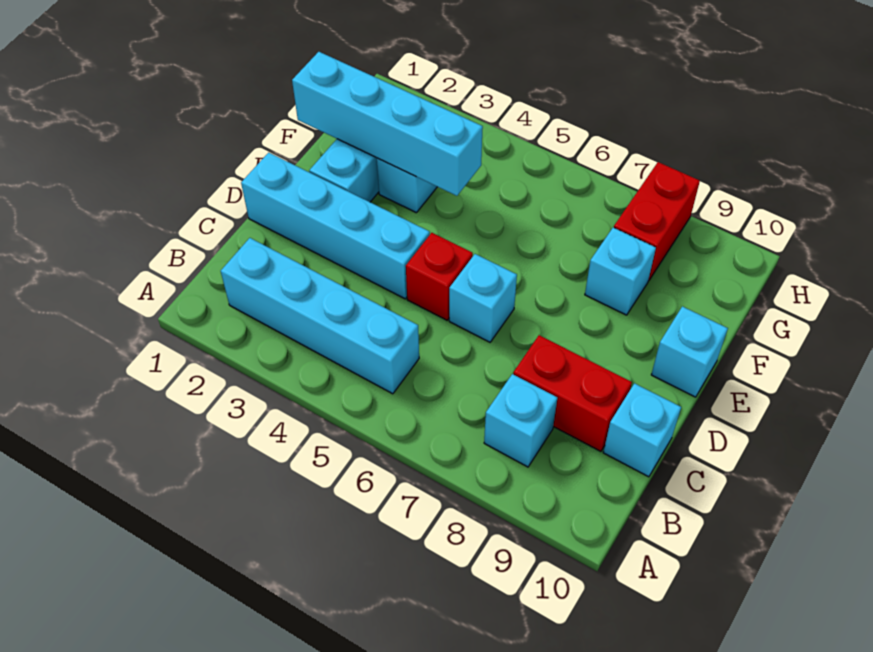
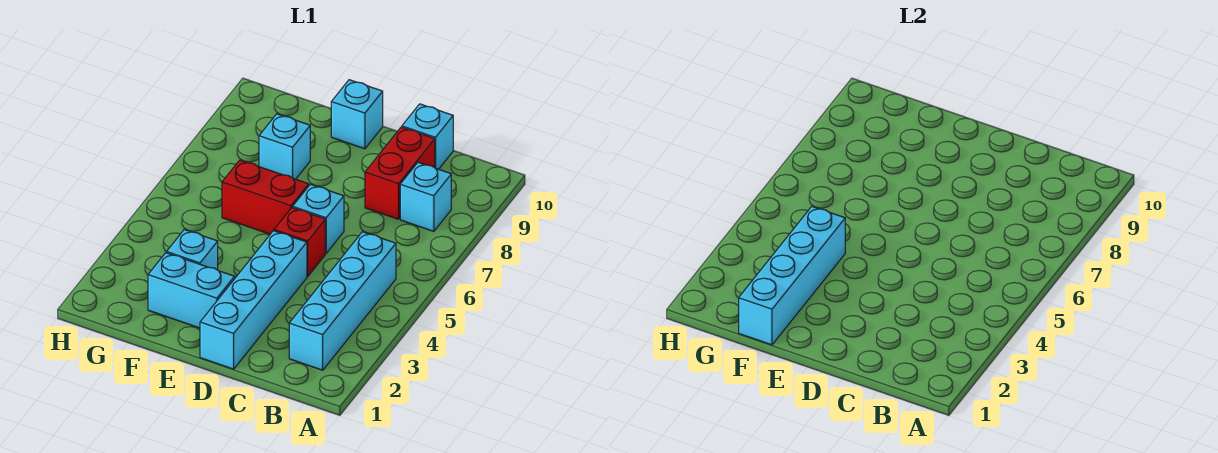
red brick G8:H8 level 1 -> red brick E6:F6 level 1

